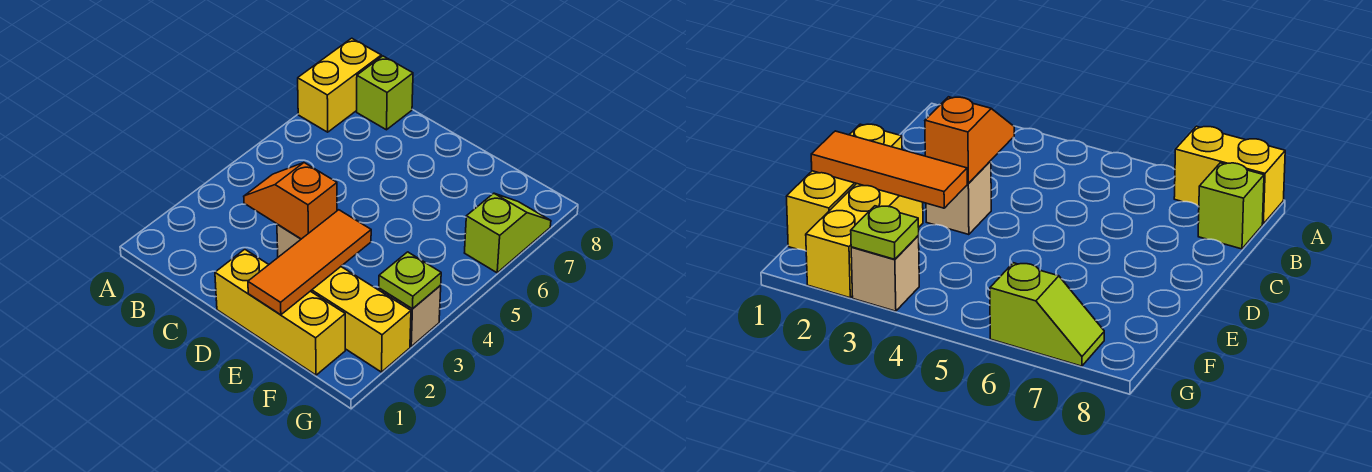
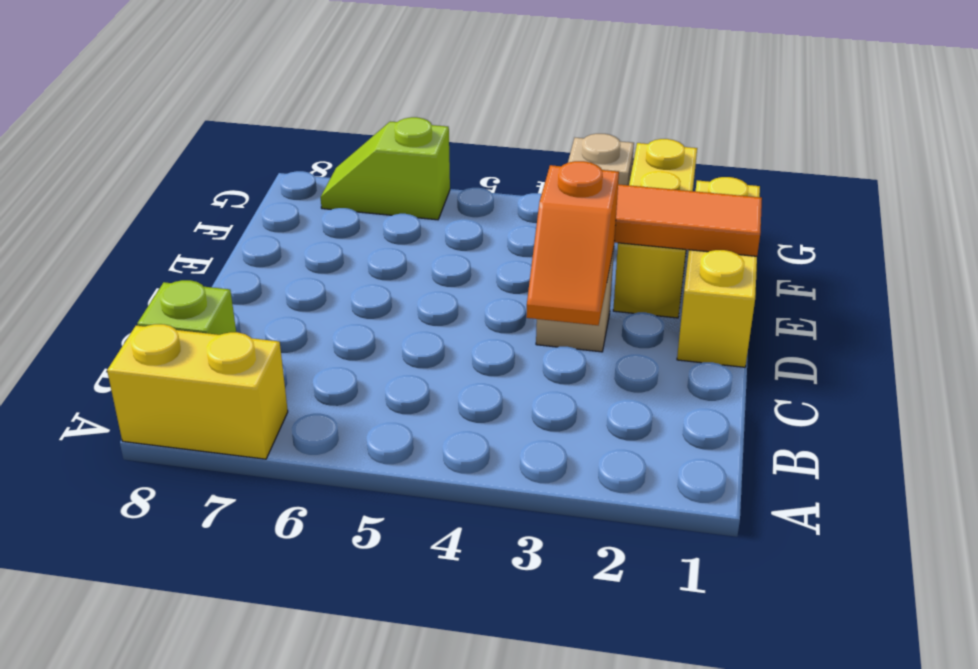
lime plate G3 level 2 -> none

